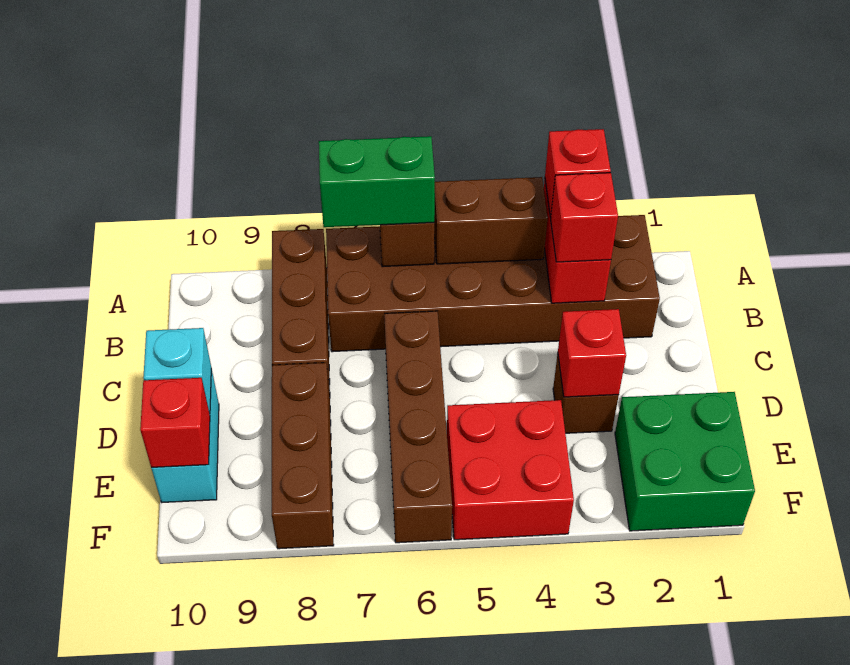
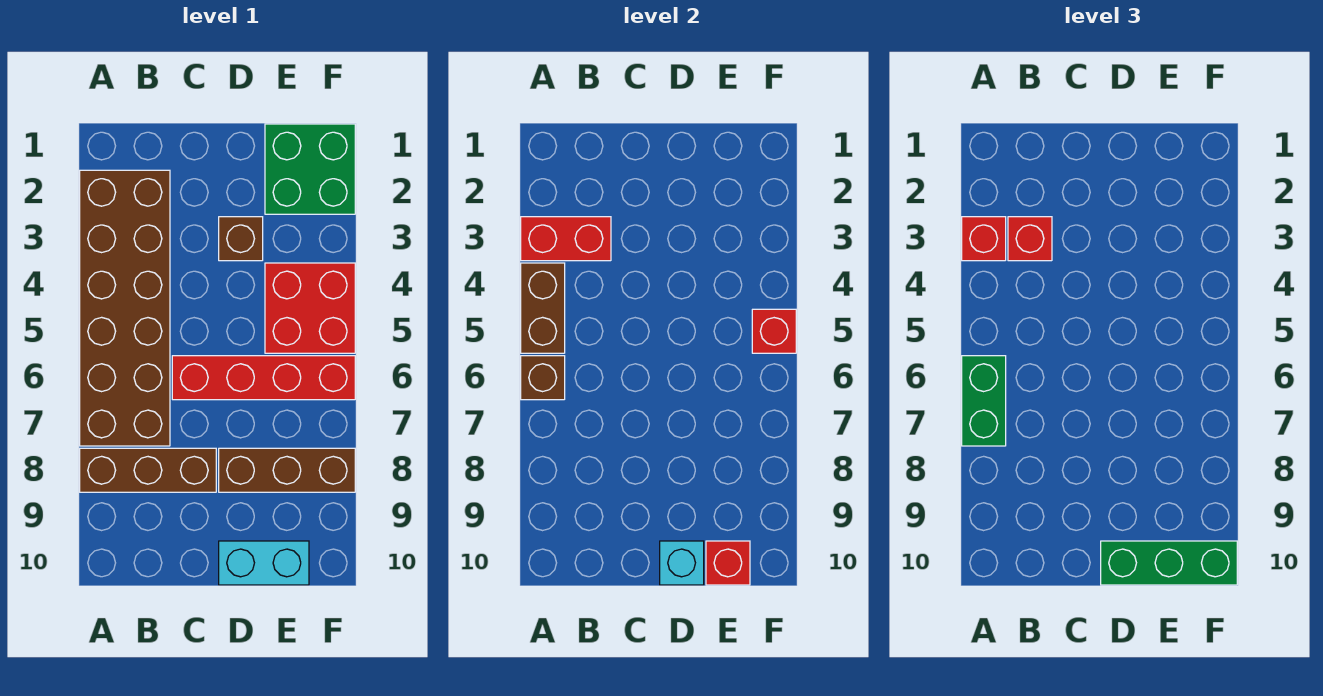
brown brick C6:F6 level 1 -> red brick C6:F6 level 1
red brick D3 level 2 -> red brick F5 level 2
none -> green brick D10:F10 level 3

